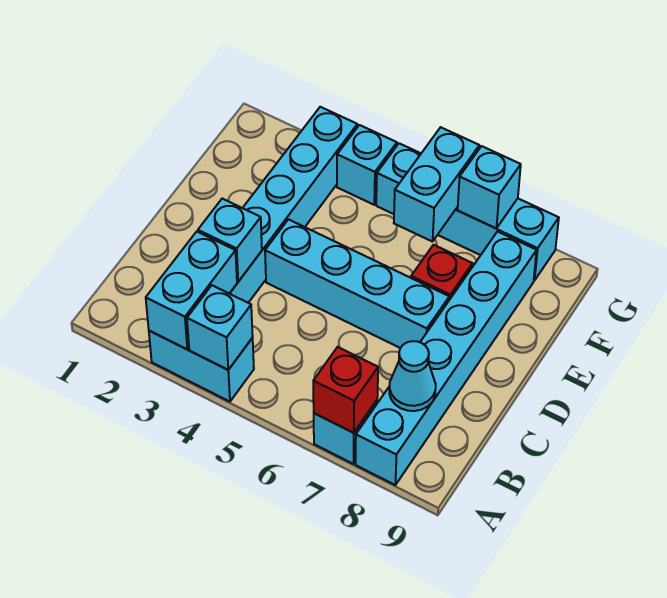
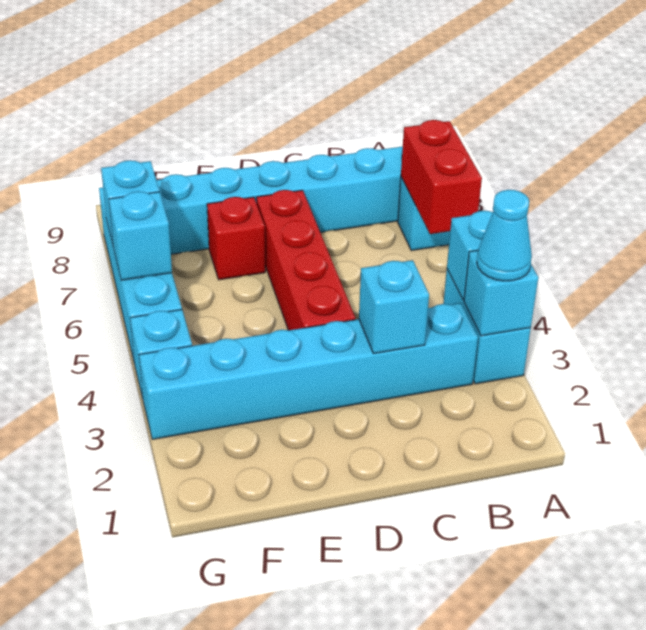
cyan brick A3:B3 level 2 -> cyan brick A3 level 2
red brick A7 level 2 -> red brick A6:A7 level 2
cyan cone B8 level 2 -> cyan cone A3 level 3
cyan brick D4:D7 level 1 -> red brick D4:D7 level 1
cyan brick F6:G6 level 2 -> cyan brick G6 level 2

